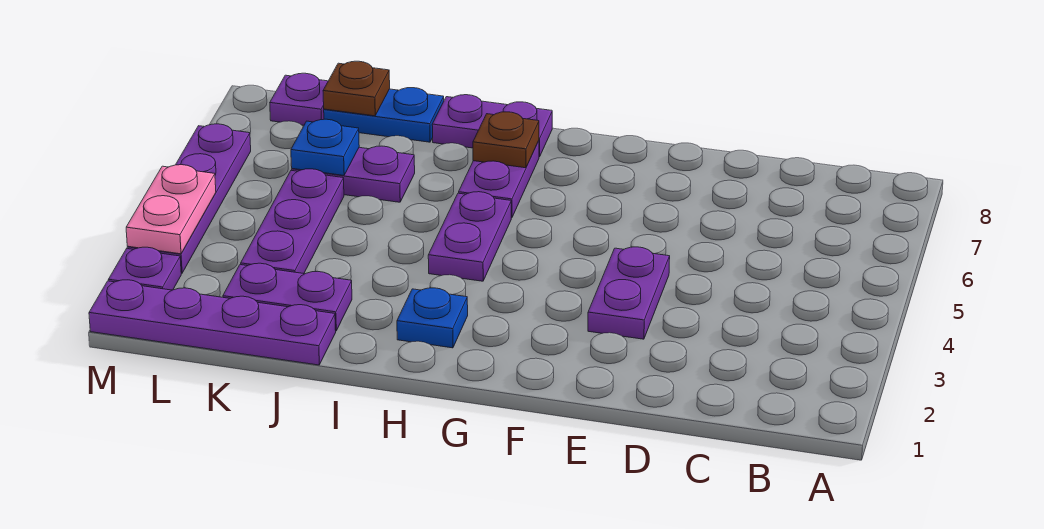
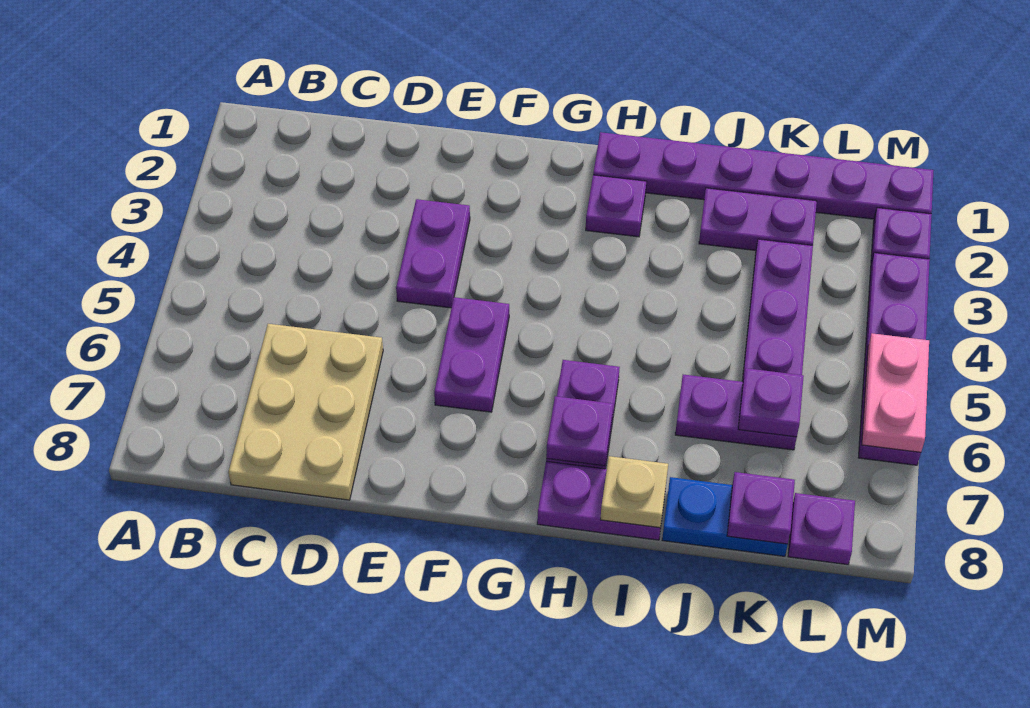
none -> tan plate C6:D8 level 1
blue plate H2 level 1 -> purple plate H2 level 1
purple plate H4:H5 level 1 -> purple plate F5:F6 level 1
brown plate H7 level 2 -> purple plate H7 level 2
none -> tan plate I8 level 2
purple plate J1:M1 level 1 -> purple plate H1:M1 level 1
blue plate K6 level 2 -> purple plate K6 level 2
brown plate K8 level 2 -> purple plate K8 level 2
pink plate M3:M4 level 2 -> pink plate M5:M6 level 2

